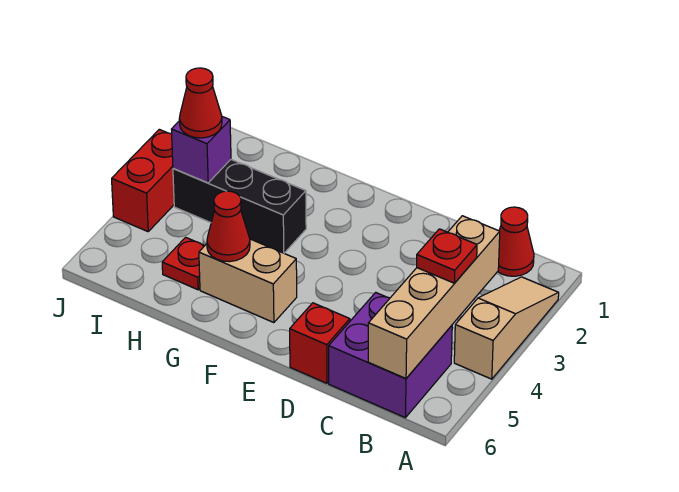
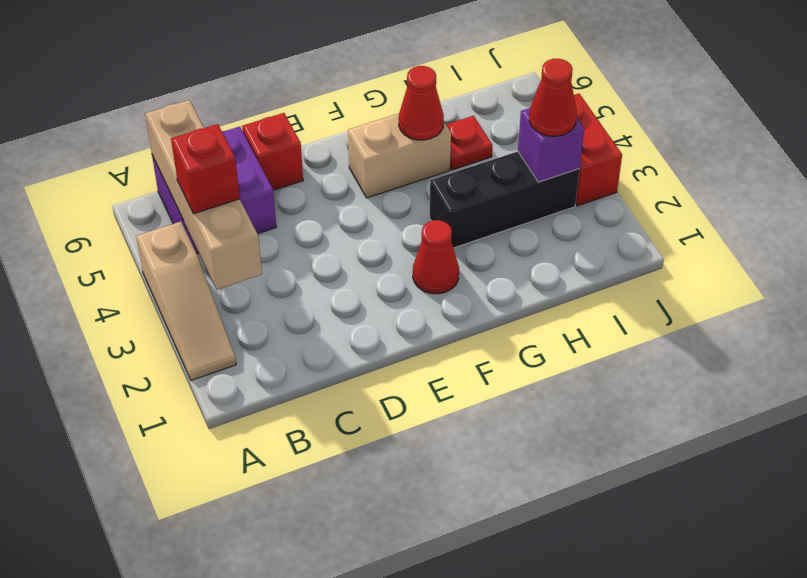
red cone B1 level 1 -> red cone F2 level 1
red plate B4 level 3 -> red brick B4 level 3

